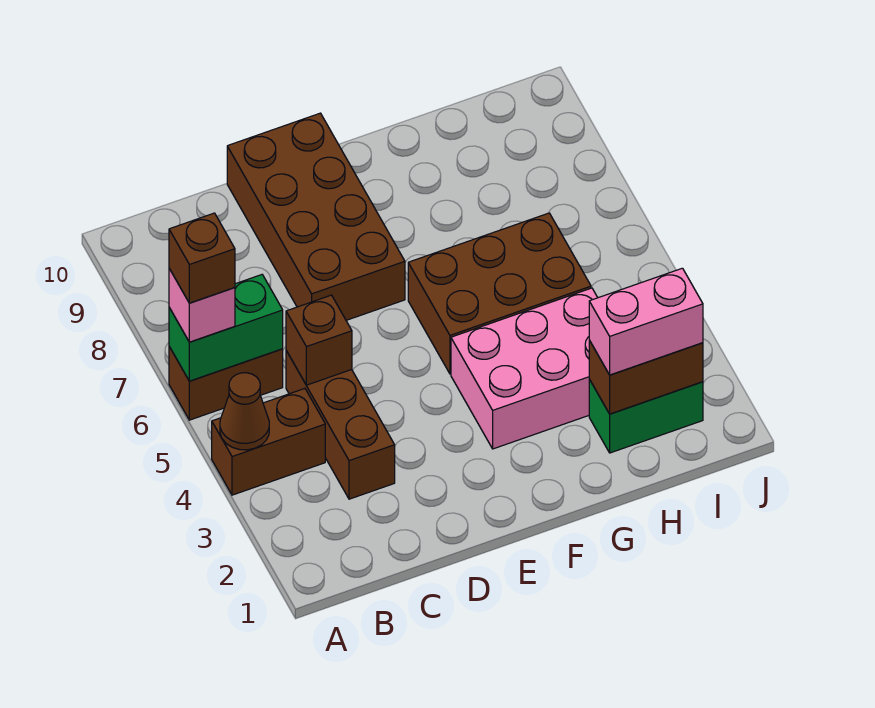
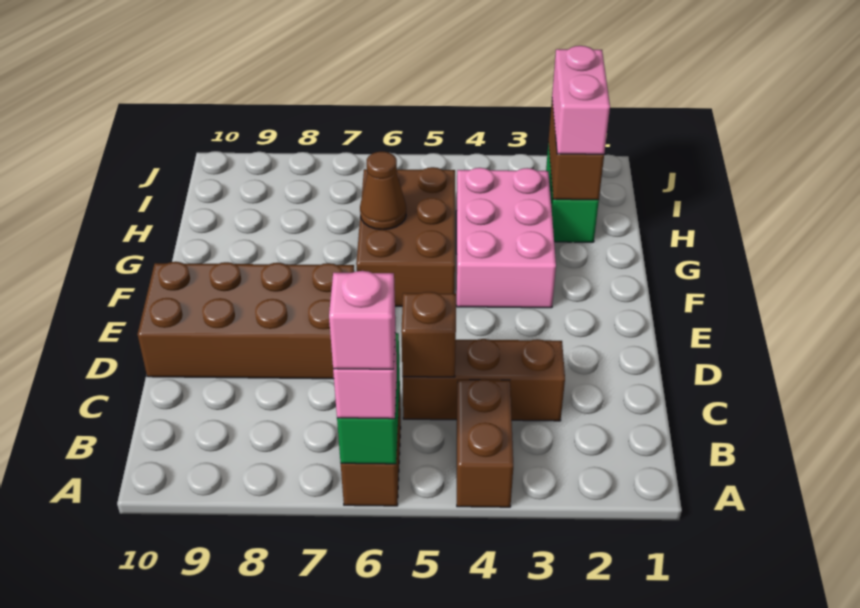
brown cone A4 level 2 -> brown cone G6 level 2
brown brick A6 level 4 -> pink brick A6 level 4

